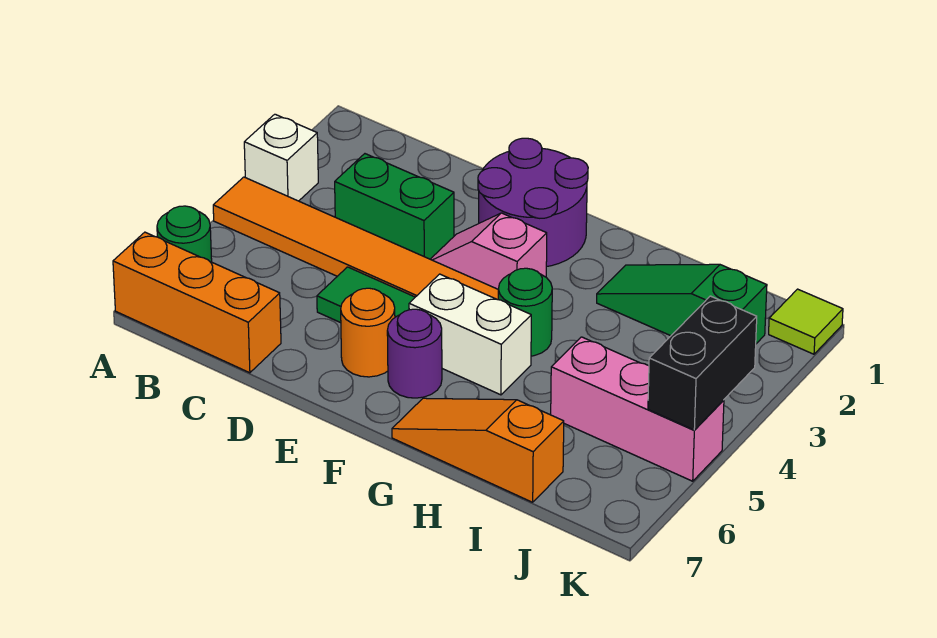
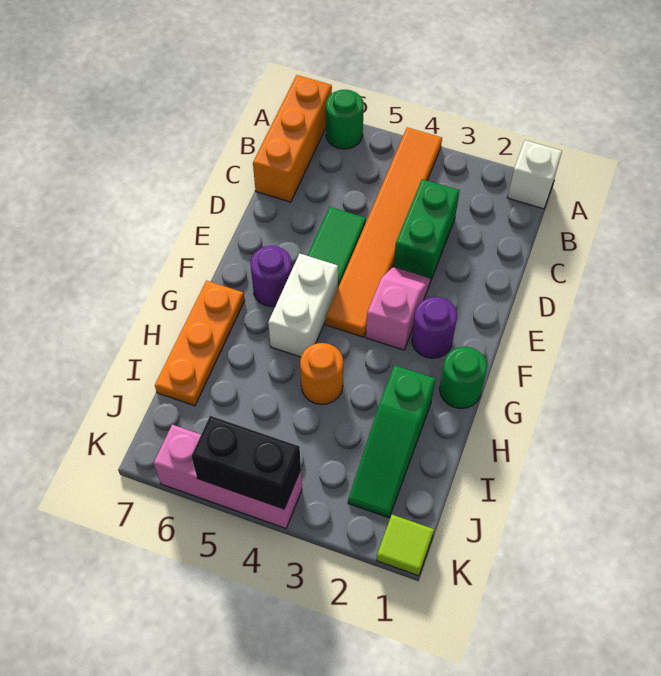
white brick A3 level 1 -> white brick A1 level 1
purple round brick E1:F2 level 1 -> purple round brick F2 level 1
orange round brick E6 level 1 -> orange round brick H4 level 1
green round brick G4 level 1 -> green round brick G1 level 1
orange slope G7:I7 level 1 top I -> orange plate G7:I7 level 1
green slope H2:J2 level 1 top J -> green slope H2:J2 level 1 top H
pink brick I5:K5 level 1 -> pink brick K4:K6 level 1

